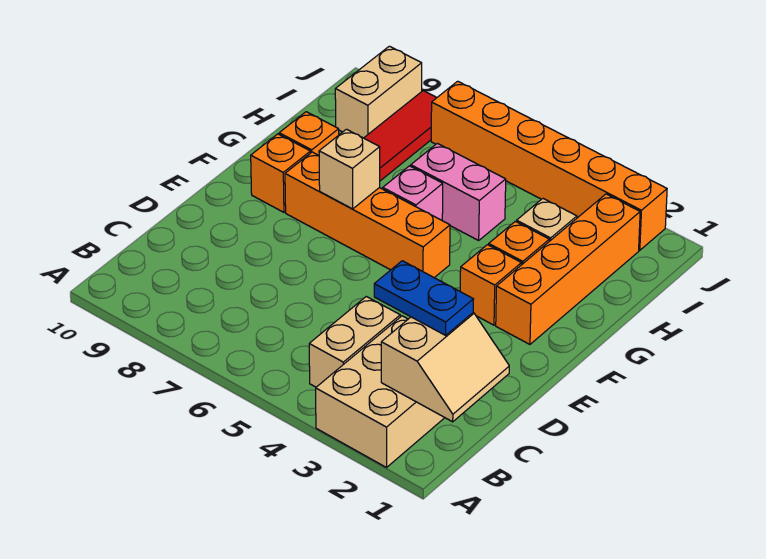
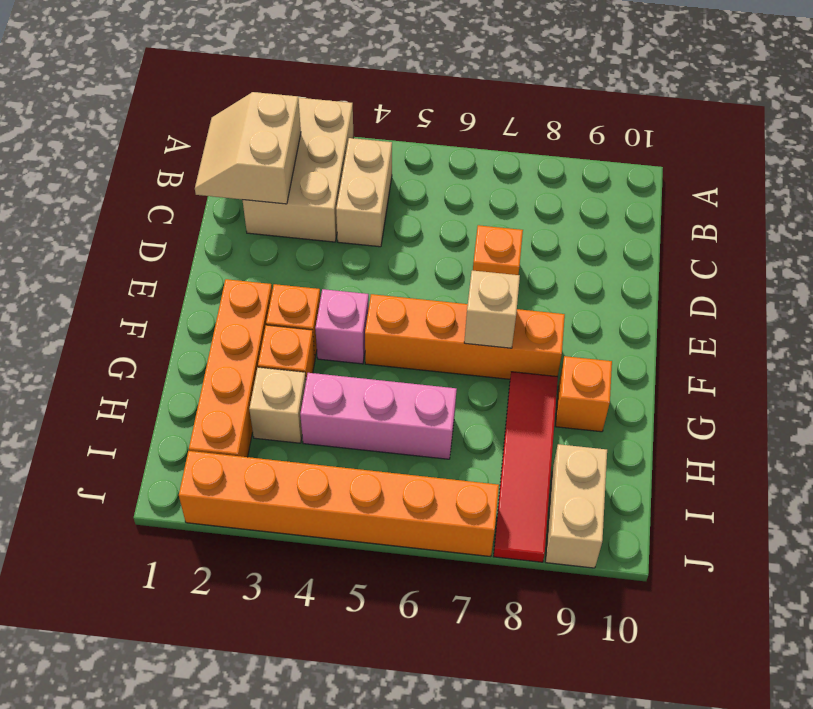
blue plate C2:C3 level 3 -> none
orange brick F9 level 1 -> orange brick D7 level 1
pink brick G6 level 1 -> pink brick F4 level 1
pink brick H5:H6 level 1 -> pink brick H4:H6 level 1

